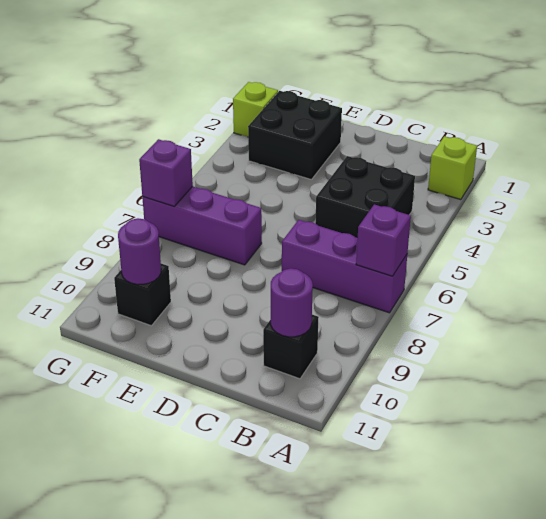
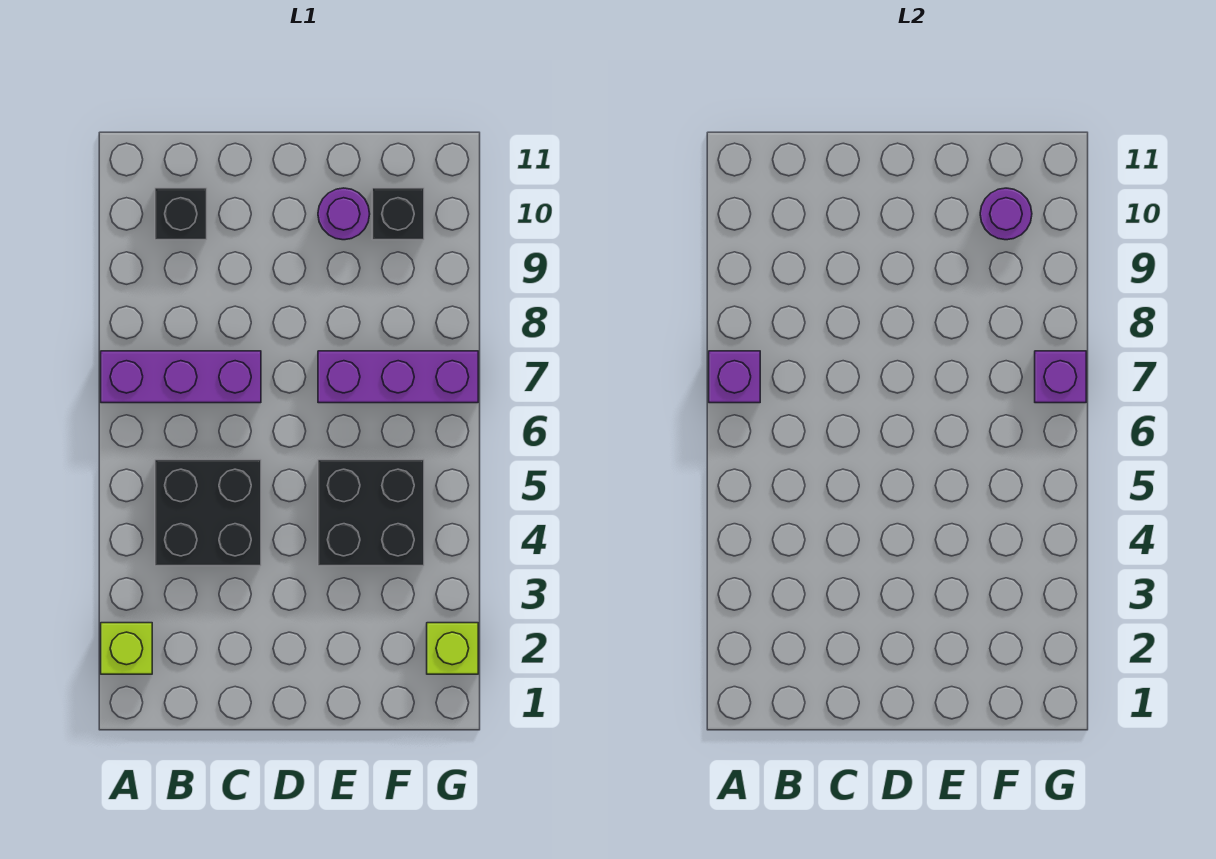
purple round brick B10 level 2 -> purple round brick E10 level 1
black brick E2:F3 level 1 -> black brick E4:F5 level 1

